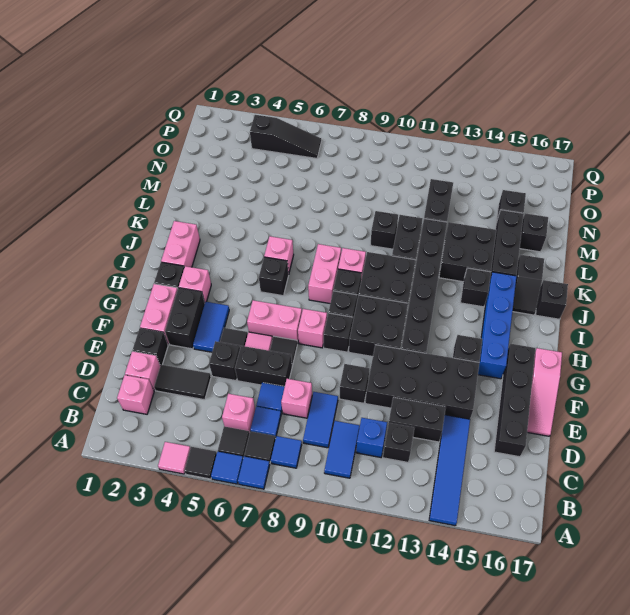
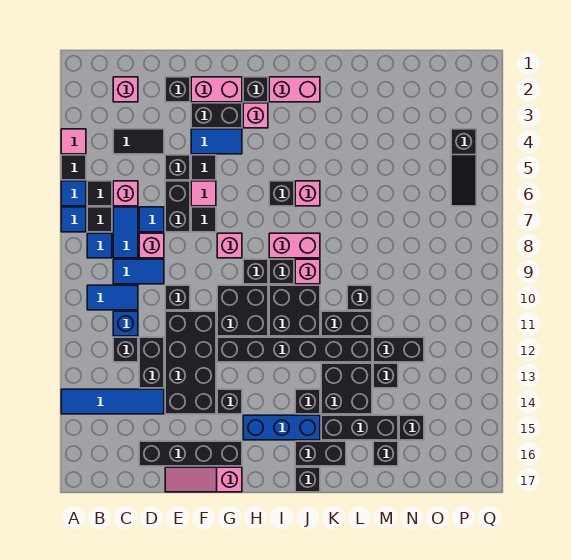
blue tile C7 level 1 -> blue tile C7:C8 level 1
pink brick D2 level 1 -> none
black tile D3:D4 level 1 -> black tile C4:D4 level 1
pink brick G6:G7 level 1 -> none
black brick G9 level 1 -> black brick M13 level 1
blue brick G15:J15 level 1 -> blue brick H15:J15 level 1
black slope J16:K16 level 1 top K -> black brick J16:K16 level 1

